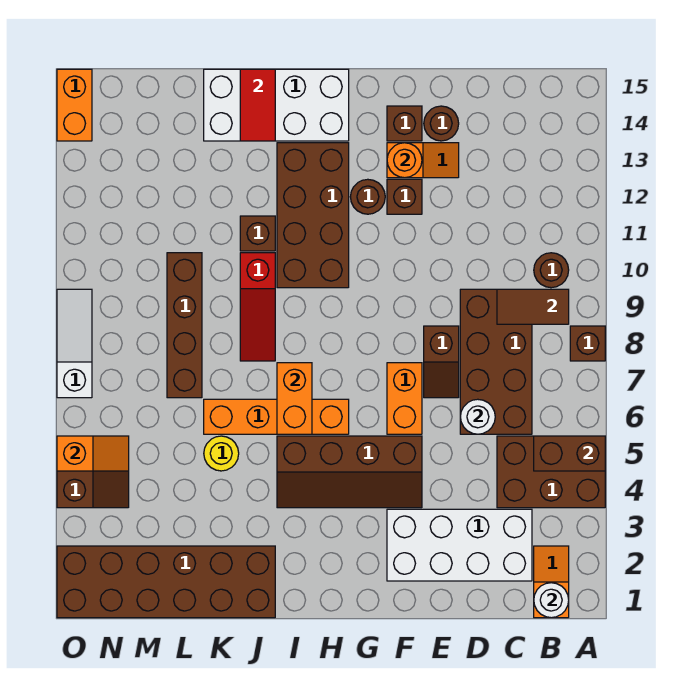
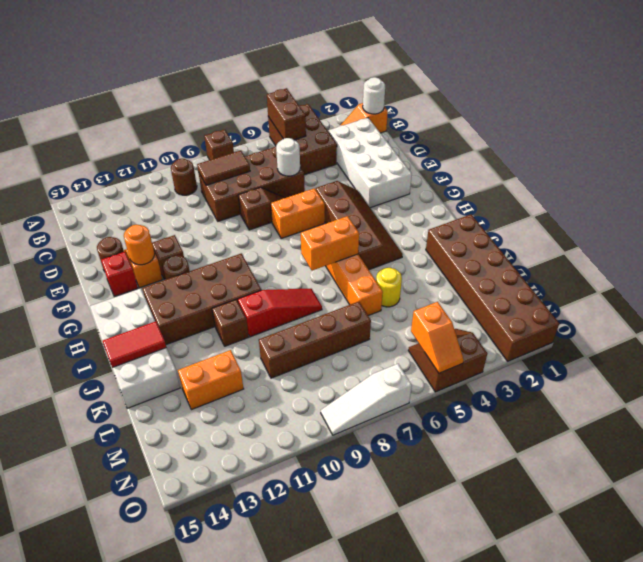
brown tile B9:C9 level 2 -> brown tile C8:C9 level 2
brown brick F14 level 1 -> red brick F14 level 1
orange slope N5:O5 level 2 top O -> orange slope N5:O5 level 2 top N
orange brick O14:O15 level 1 -> orange brick L12:L13 level 1

